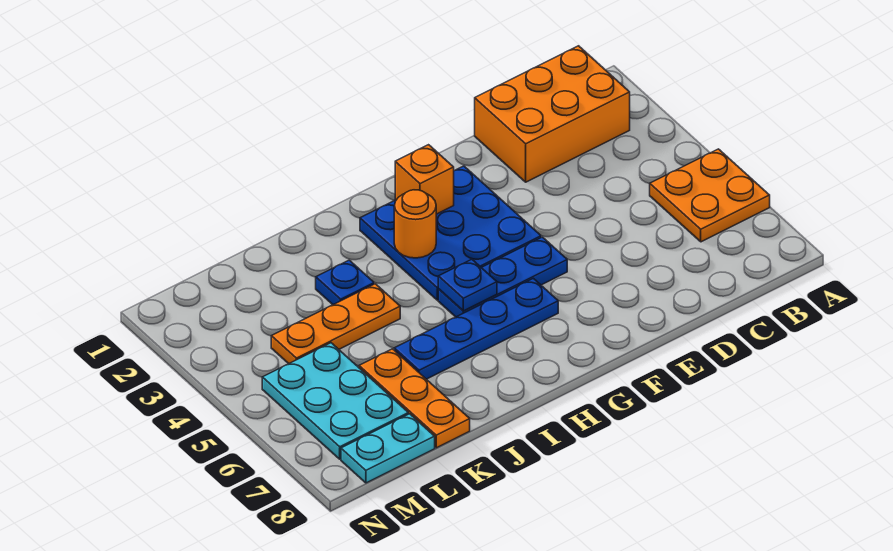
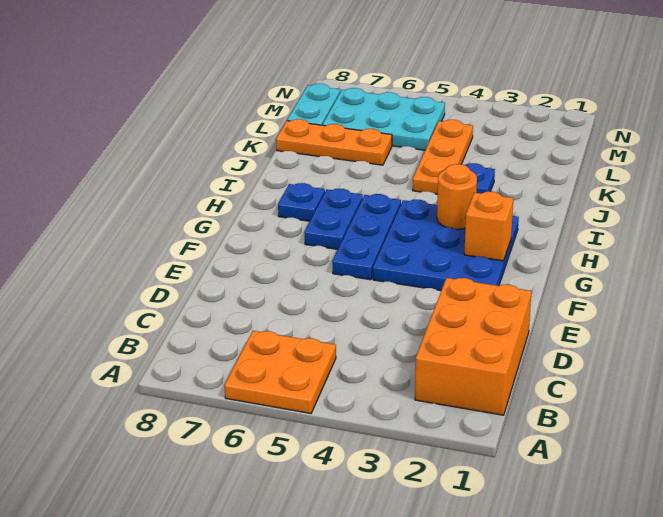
blue plate G6:J6 level 1 -> blue plate G6:H6 level 1
blue plate H5 level 2 -> blue plate H7 level 1

